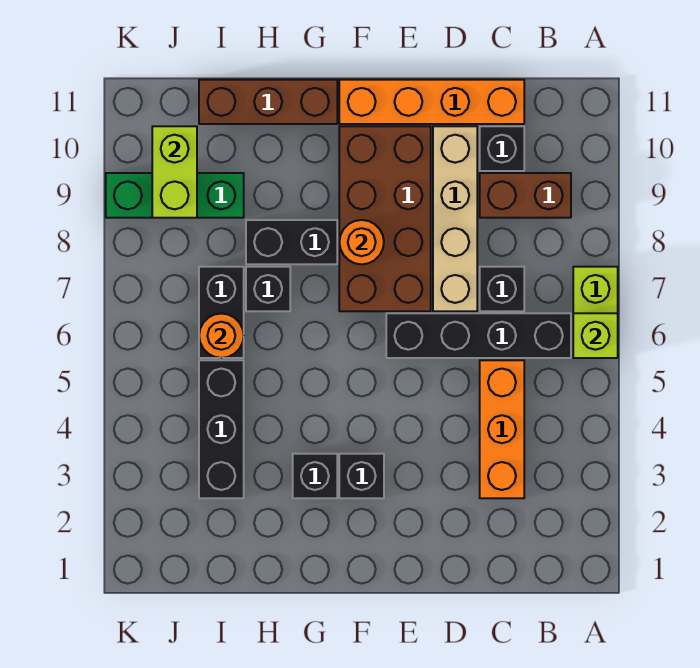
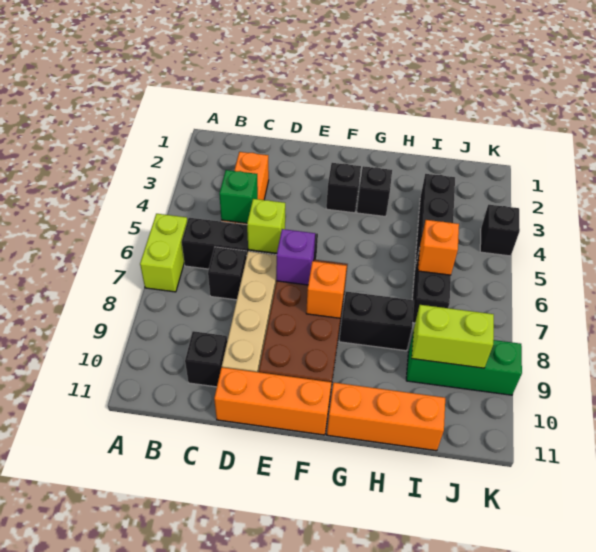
lime brick A6 level 2 -> lime brick D6 level 2
brown brick B9:C9 level 1 -> none
none -> green brick C5 level 2
orange brick C11:F11 level 1 -> orange brick D11:F11 level 1
none -> purple brick E7 level 2
orange round brick F8 level 2 -> orange brick F8 level 2
brown brick G11:I11 level 1 -> orange brick G11:I11 level 1
black brick H7 level 1 -> black brick K4 level 1
orange round brick I6 level 2 -> orange brick I6 level 2
lime brick J9:J10 level 2 -> lime brick I9:J9 level 2

